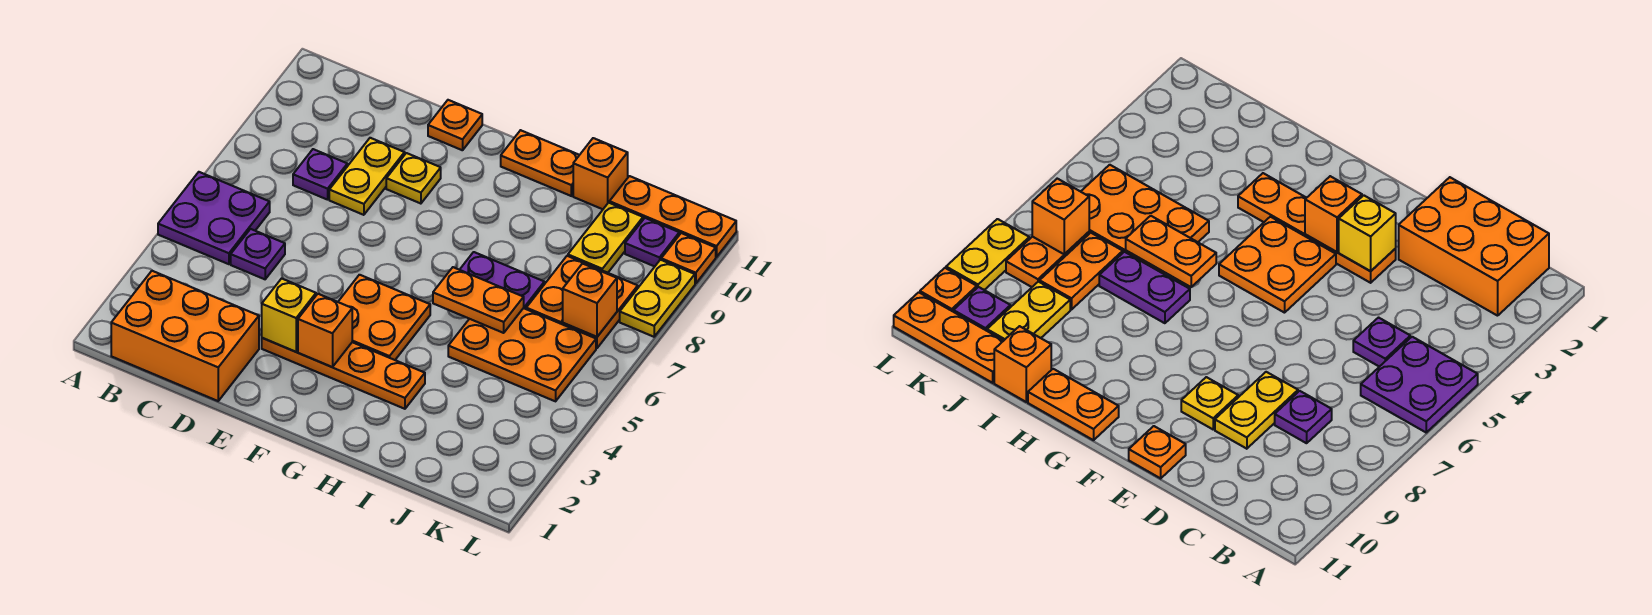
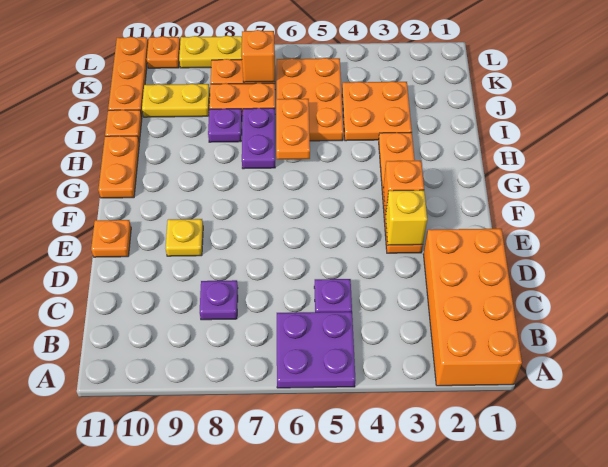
orange brick B1:D2 level 1 -> orange brick A1:D2 level 1
yellow plate D8:D9 level 1 -> none
orange plate F4:G5 level 1 -> orange plate I3:J4 level 1
orange brick I11 level 1 -> orange plate I11 level 1
purple plate K10 level 1 -> purple plate I8 level 1

